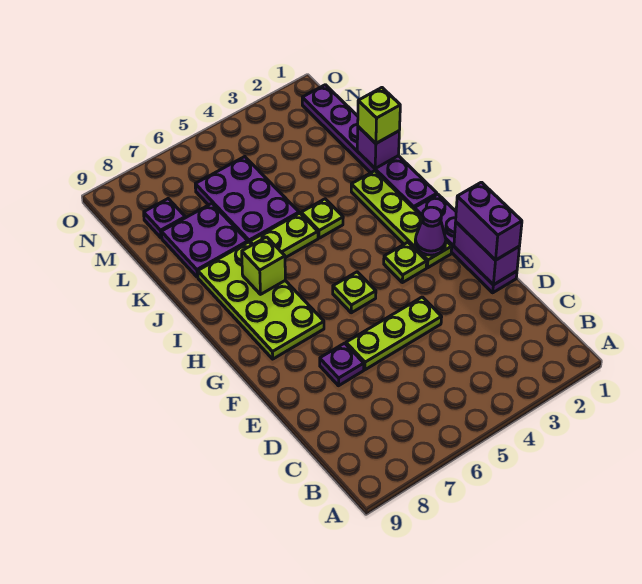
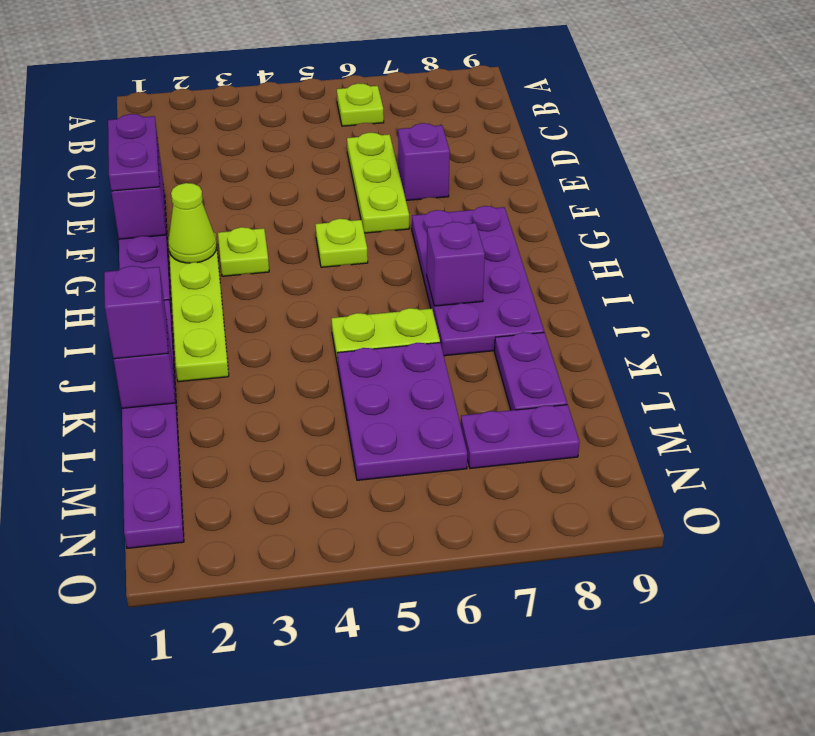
purple brick E1:F1 level 3 -> purple plate E1:F1 level 3
lime plate E4:E6 level 1 -> lime plate D6:F6 level 1
purple plate E7 level 1 -> purple brick E7 level 1
purple cone G2 level 2 -> lime cone G2 level 2
lime plate G7:J8 level 1 -> purple plate G7:J8 level 1
lime brick I7 level 2 -> purple brick I7 level 2
lime plate J4 level 1 -> lime plate B6 level 1
lime brick K1 level 3 -> purple brick K1 level 3
purple plate K7:L8 level 1 -> purple plate K8:L8 level 1
purple plate M8 level 1 -> purple plate M7:M8 level 1

